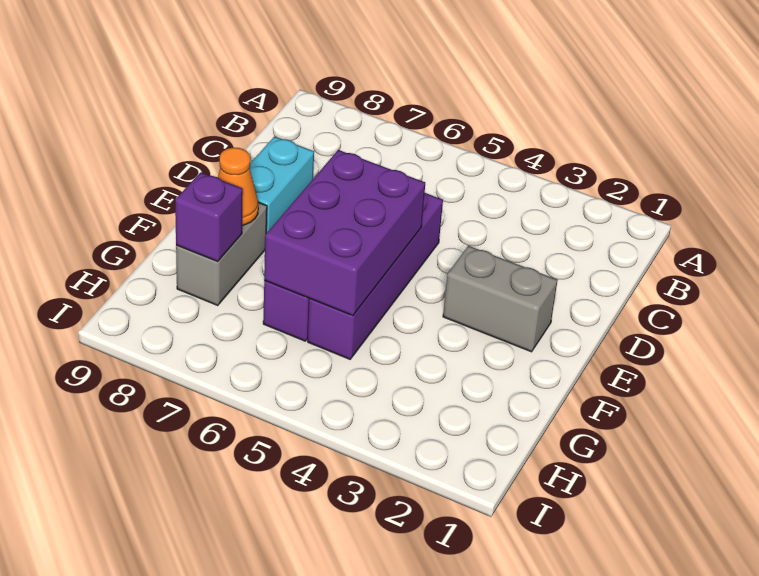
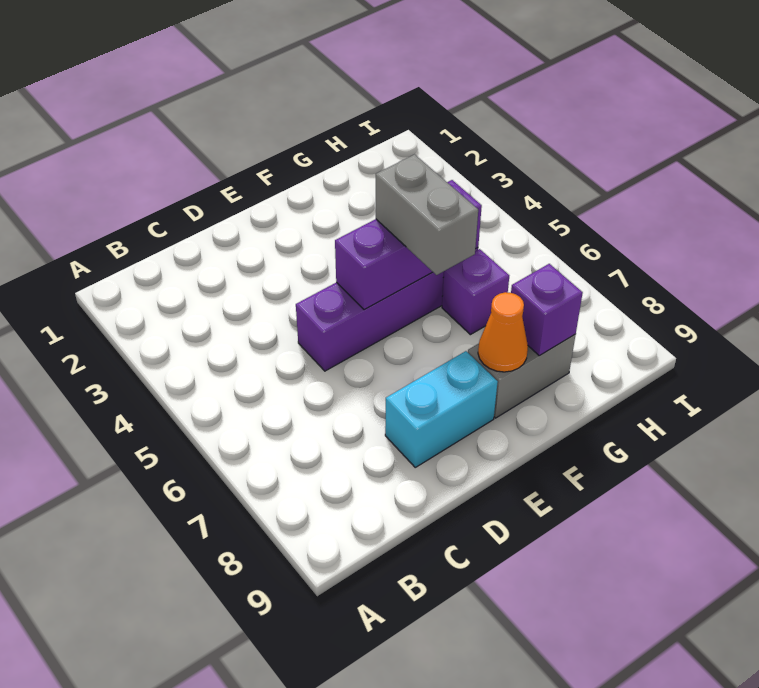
grey brick E2:E3 level 1 -> grey brick F5:F6 level 3
purple brick E5:G6 level 2 -> purple brick E5:G5 level 2

